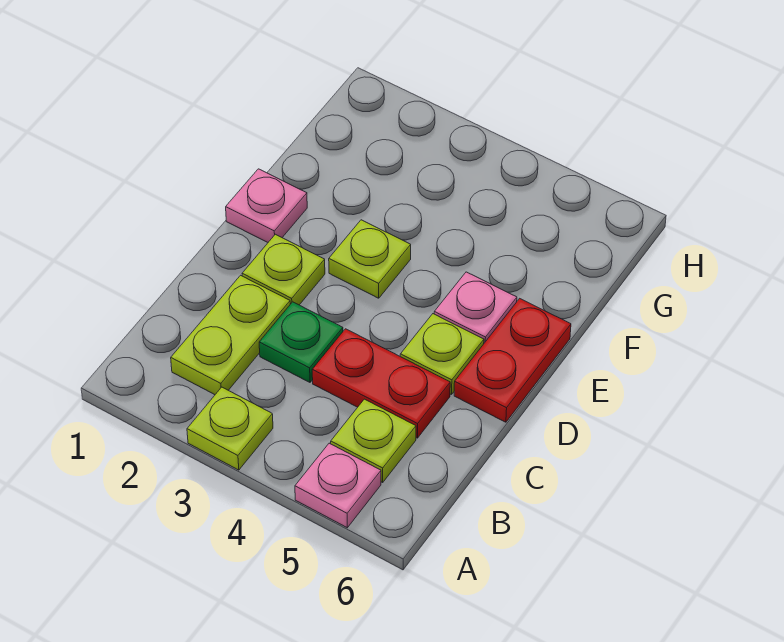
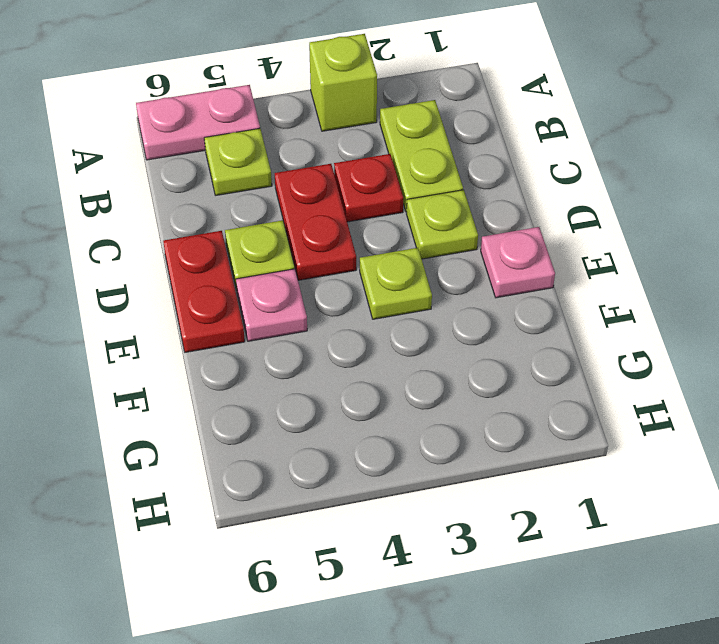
lime plate A3 level 1 -> lime brick A3 level 1
pink plate A5 level 1 -> pink plate A5:A6 level 1
green plate C3 level 1 -> red plate C3 level 1
red plate C4:C5 level 1 -> red plate C4:D4 level 1

